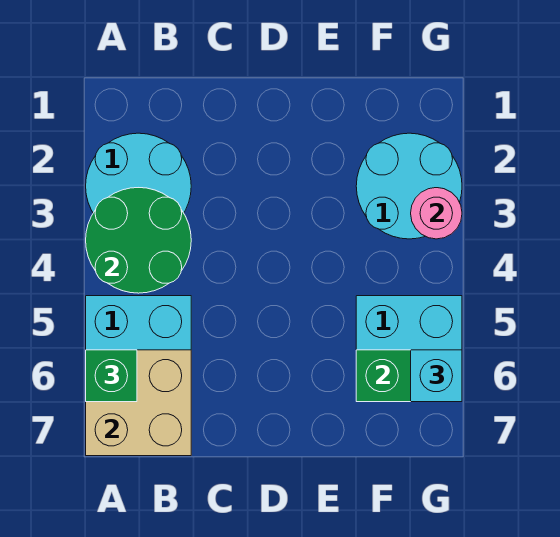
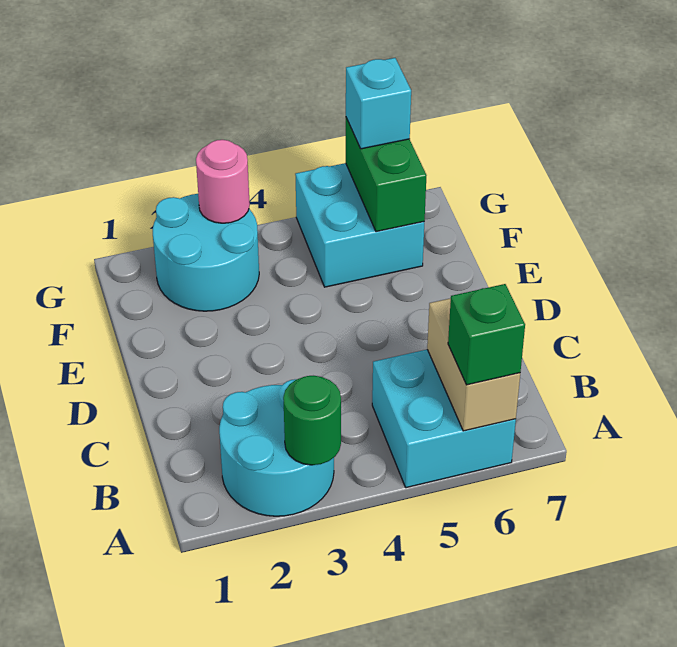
green round brick A3:B4 level 2 -> green round brick A3 level 2
tan brick A6:B7 level 2 -> tan brick A6:B6 level 2

